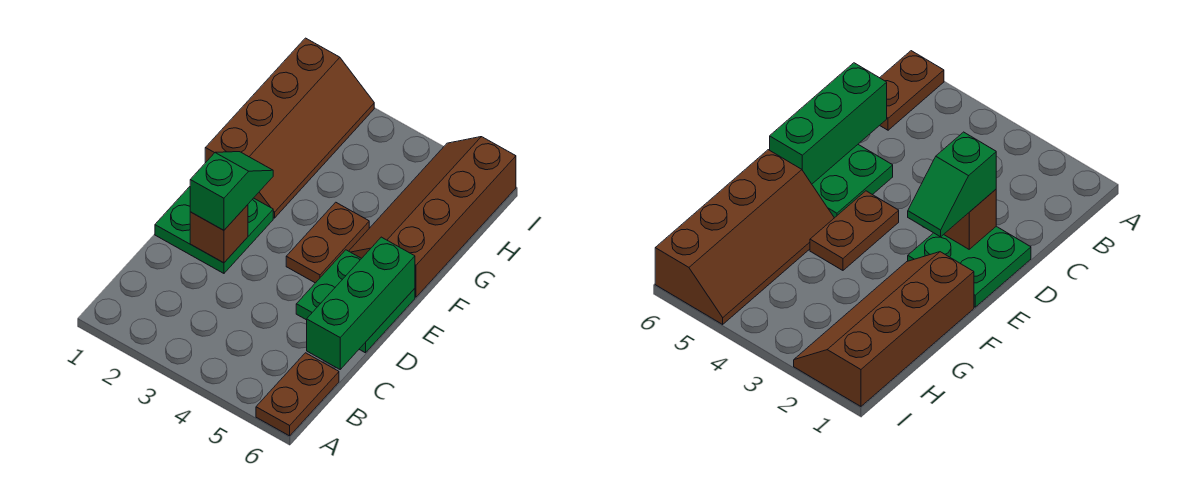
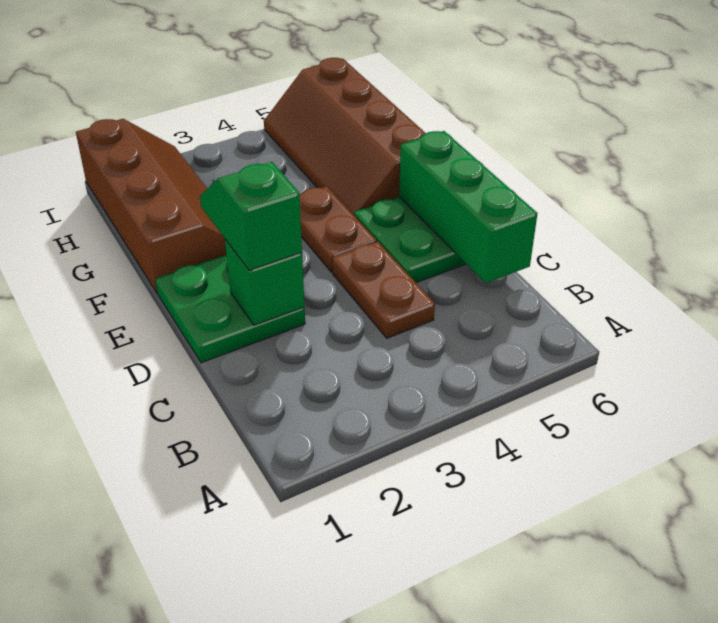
brown plate A6:B6 level 1 -> brown plate C4:D4 level 1
brown brick D2 level 2 -> green brick D2 level 2

